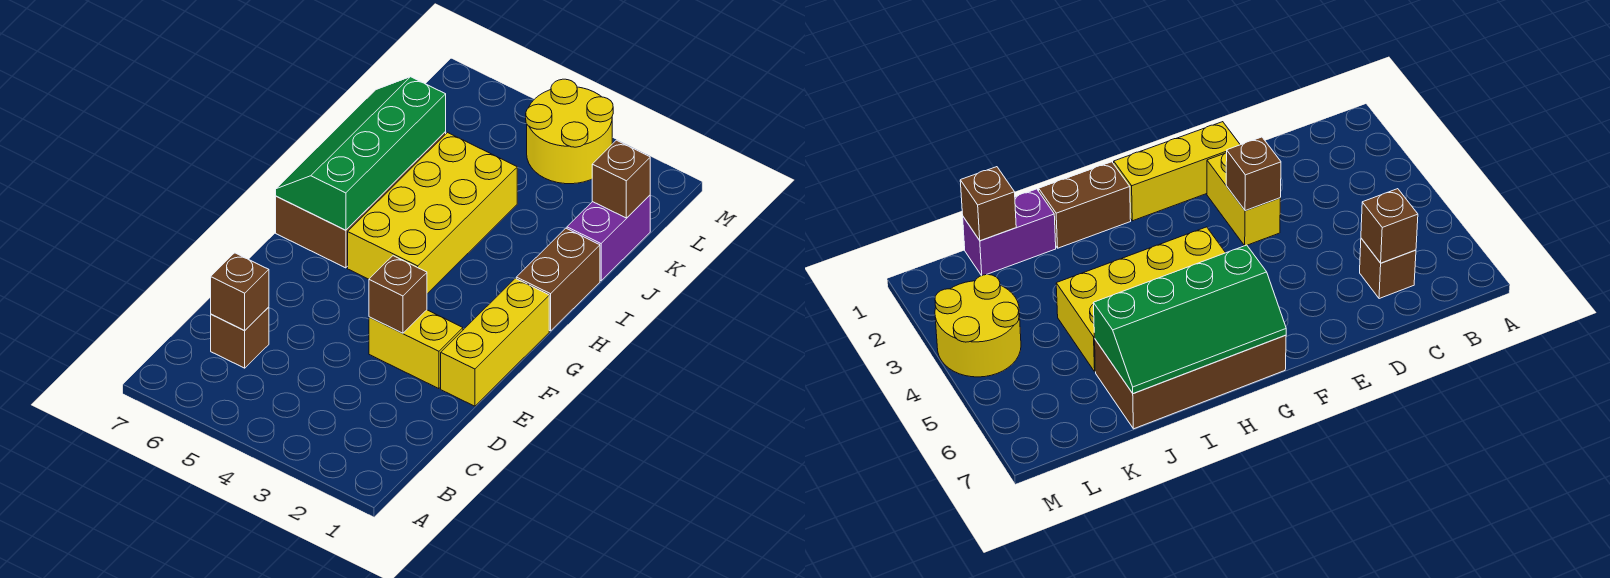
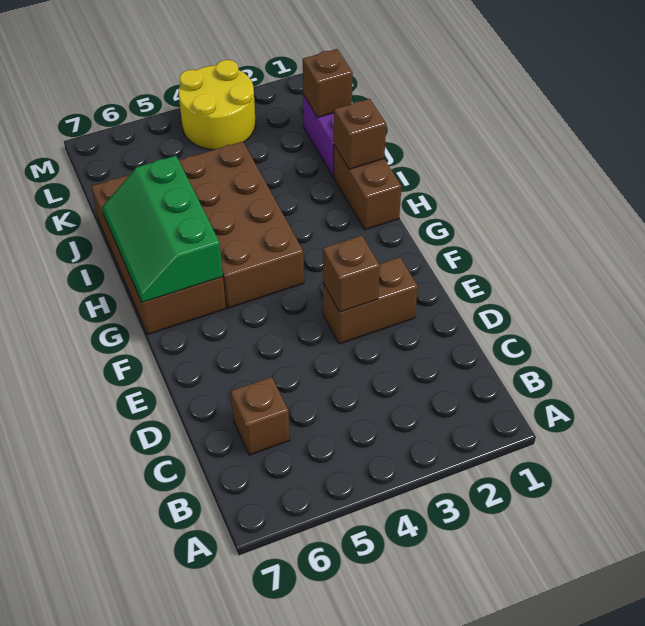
brown brick C6 level 2 -> brown brick I1 level 2
yellow brick E1:G1 level 1 -> none
yellow brick E2:E3 level 1 -> brown brick E2:E3 level 1
yellow brick G4:J5 level 1 -> brown brick G4:J5 level 1
green slope G6:J7 level 2 top 6 -> green slope G6:I7 level 2 top 6

